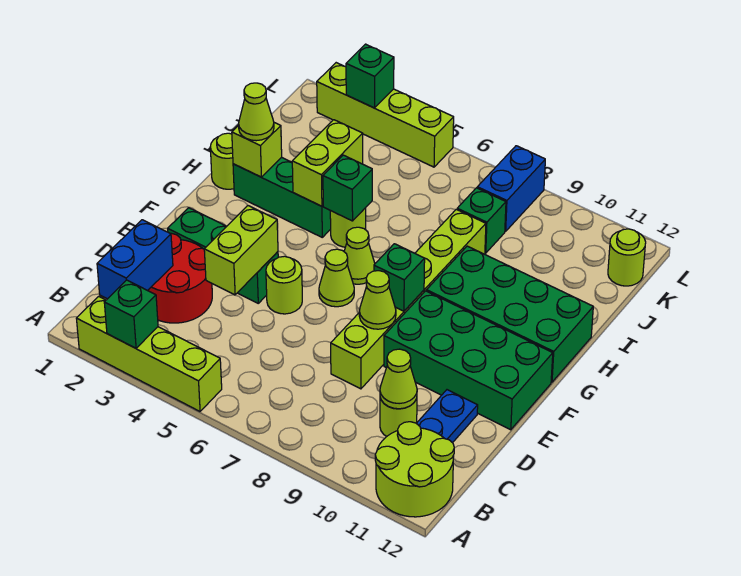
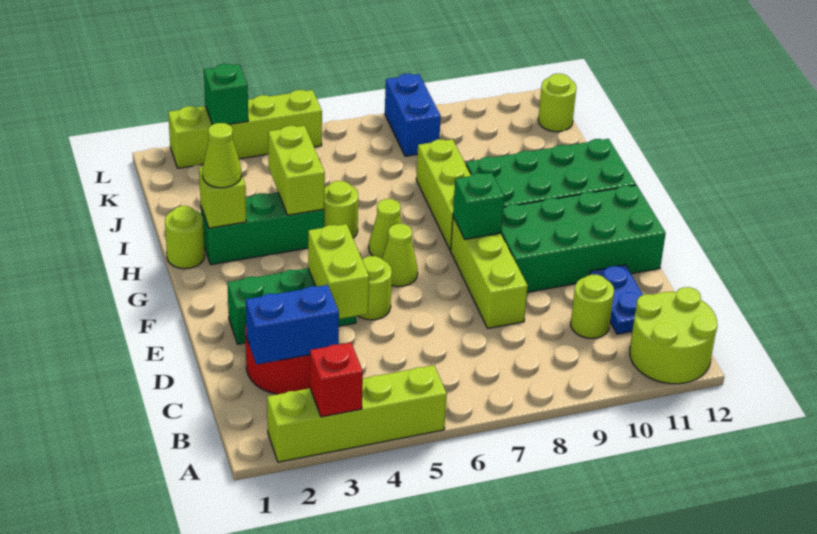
green brick A3 level 2 -> red brick A3 level 2
blue brick B2:C2 level 2 -> blue brick C2:C3 level 2
lime cone C10 level 2 -> none
lime cone E8 level 2 -> none
green brick H5 level 2 -> none
green brick J8 level 1 -> none

